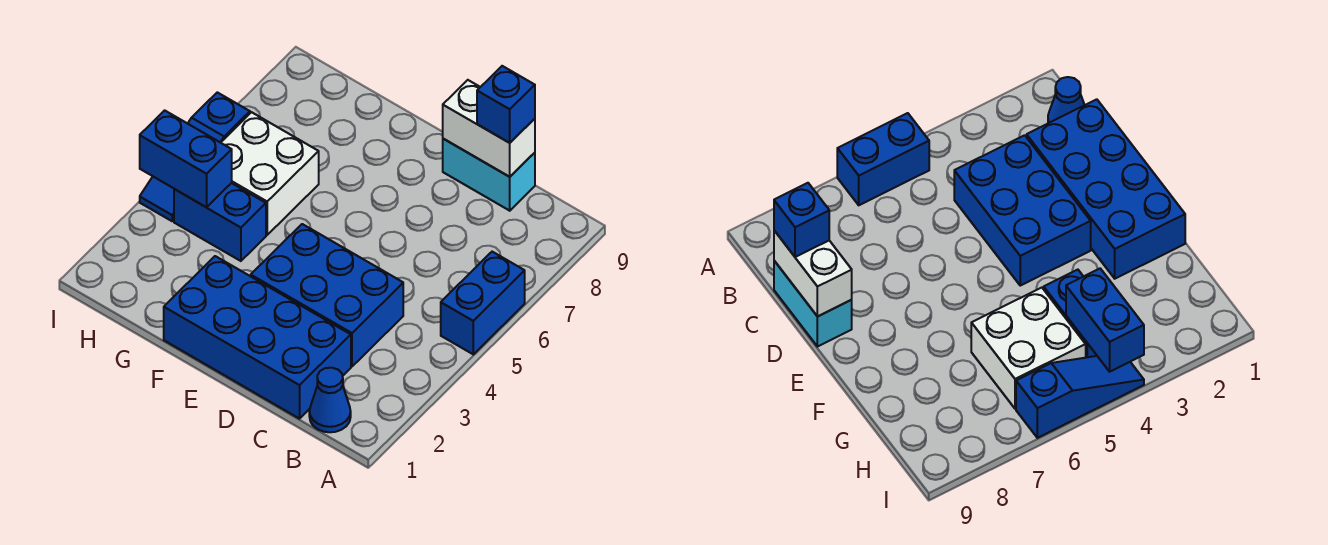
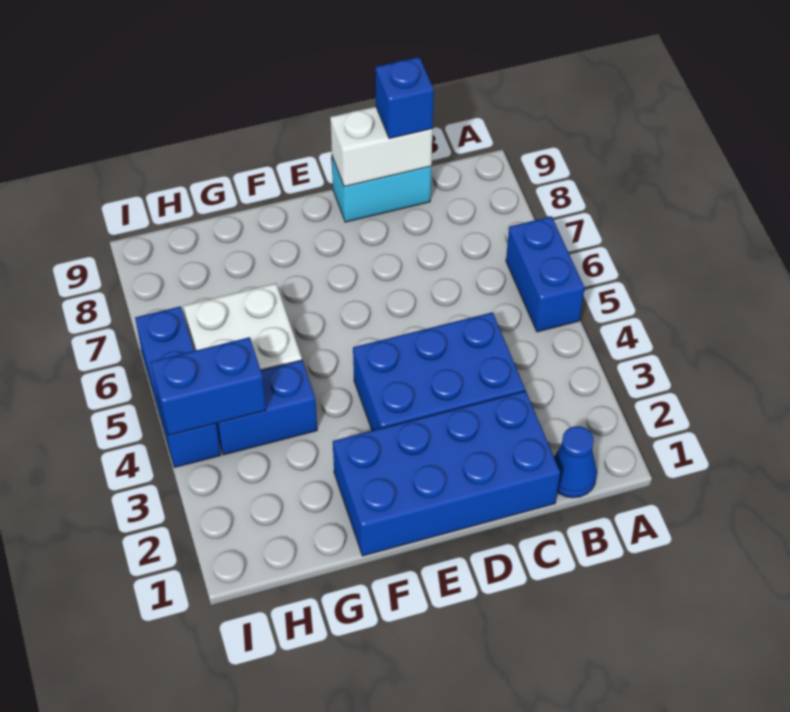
blue slope I4:I6 level 1 top 6 -> blue brick I4:I6 level 1

